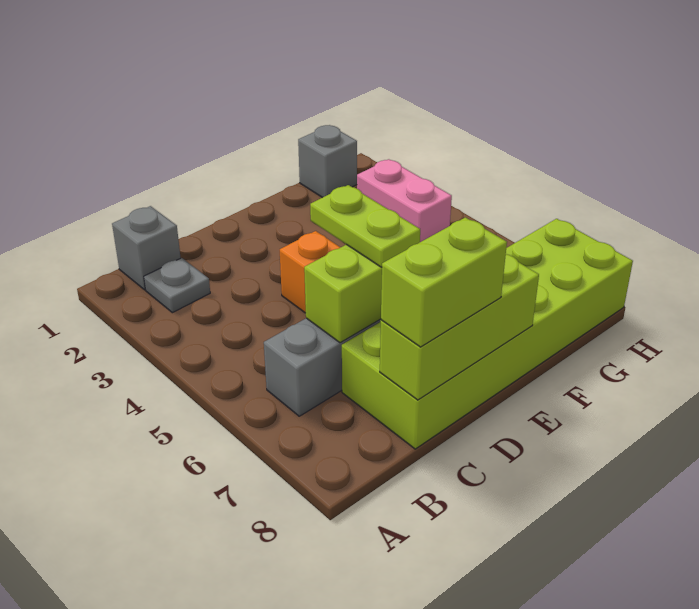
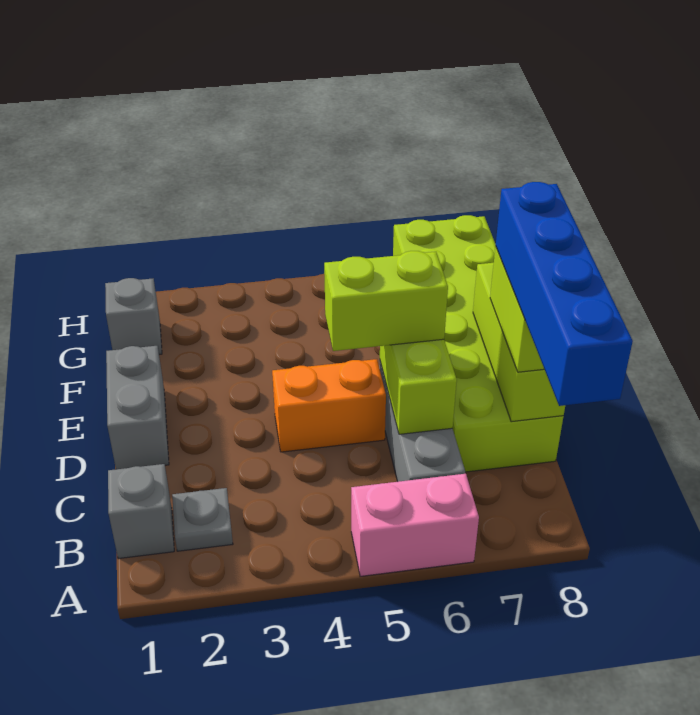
none -> blue brick A8:D8 level 4
none -> grey brick D1:E1 level 1
lime plate D5:D6 level 3 -> lime brick D5:D6 level 3
pink brick G3:G4 level 1 -> pink brick A5:A6 level 1

